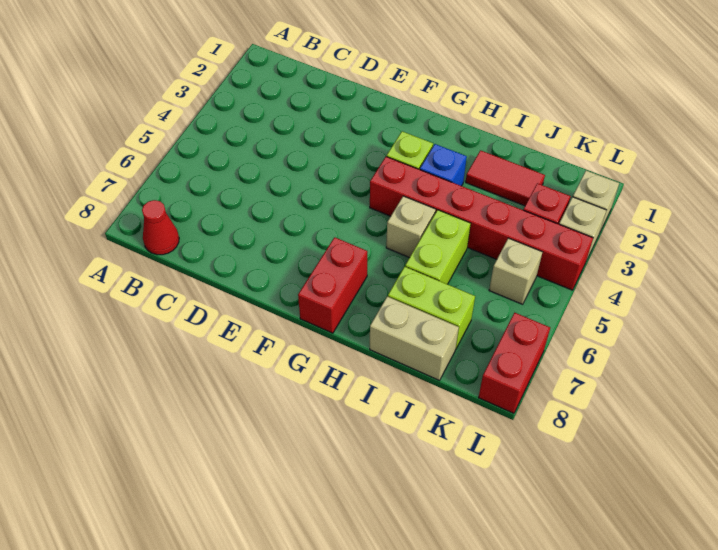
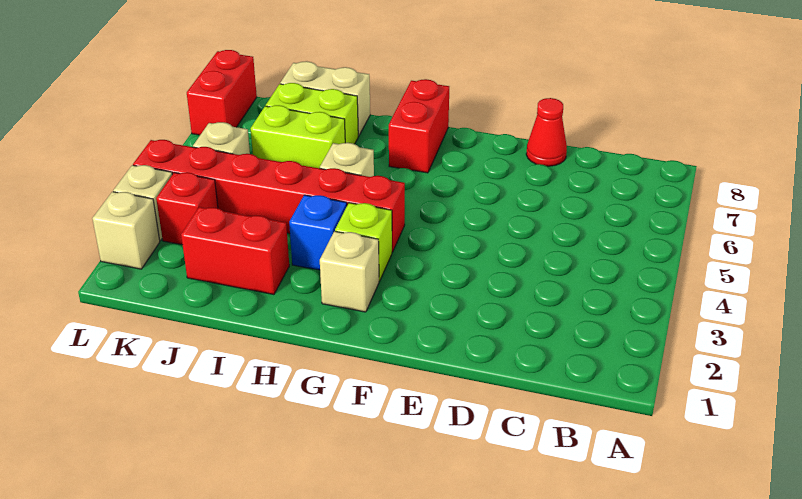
red cone B8 level 1 -> red cone D8 level 1
none -> tan brick G2 level 1
red tile I2:J2 level 1 -> red brick I2:J2 level 1
lime brick I5:I6 level 1 -> lime brick I6:J6 level 1

